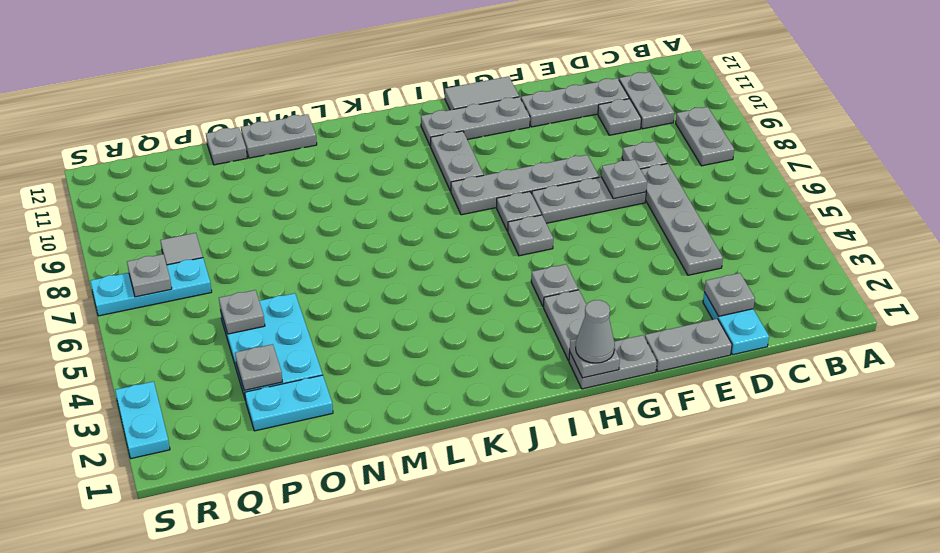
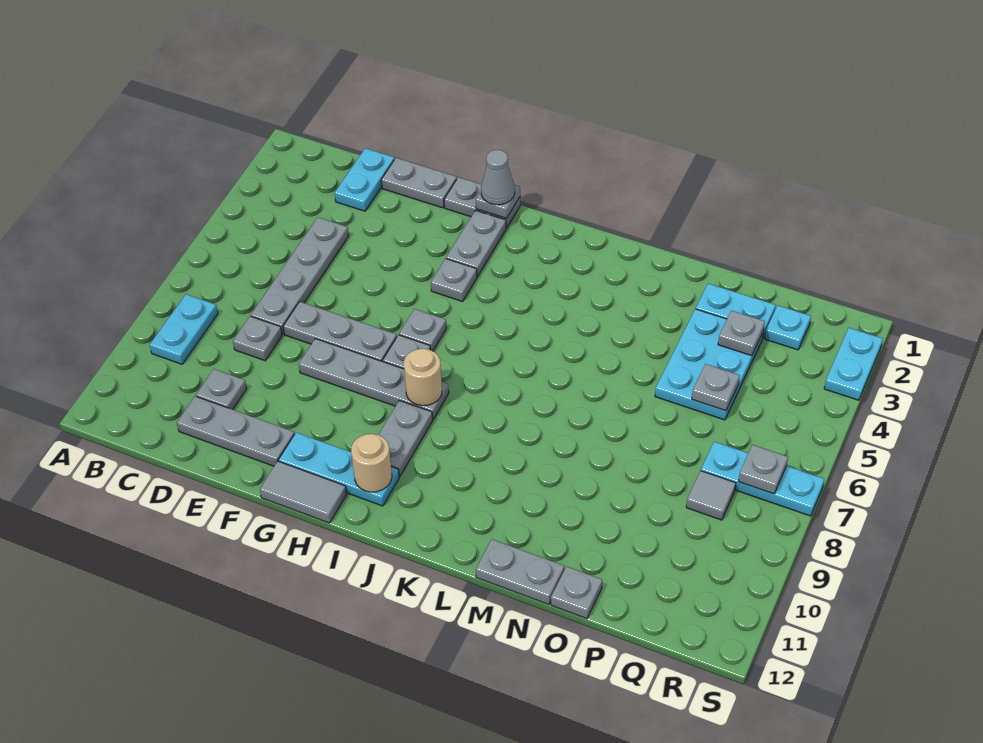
grey plate B8:B9 level 1 -> cyan plate B8:B9 level 1
grey plate C10:C11 level 1 -> none
grey plate D2 level 2 -> none
grey plate E7 level 2 -> none
grey plate G11:I11 level 1 -> cyan plate G11:I11 level 1
none -> tan round brick I8 level 2
none -> tan round brick I11 level 2
none -> cyan plate Q2 level 1

